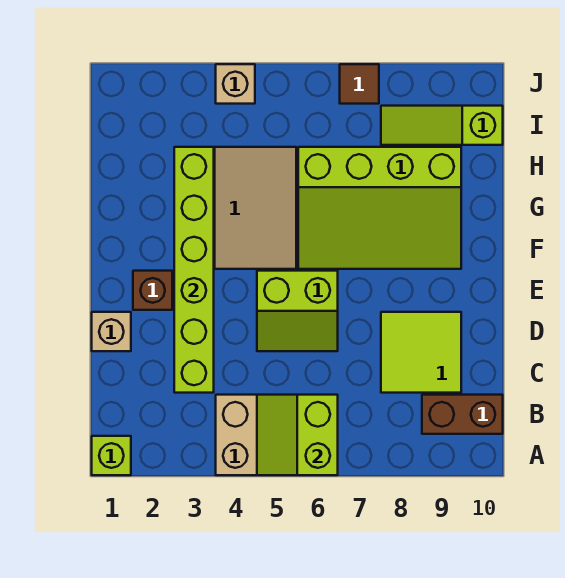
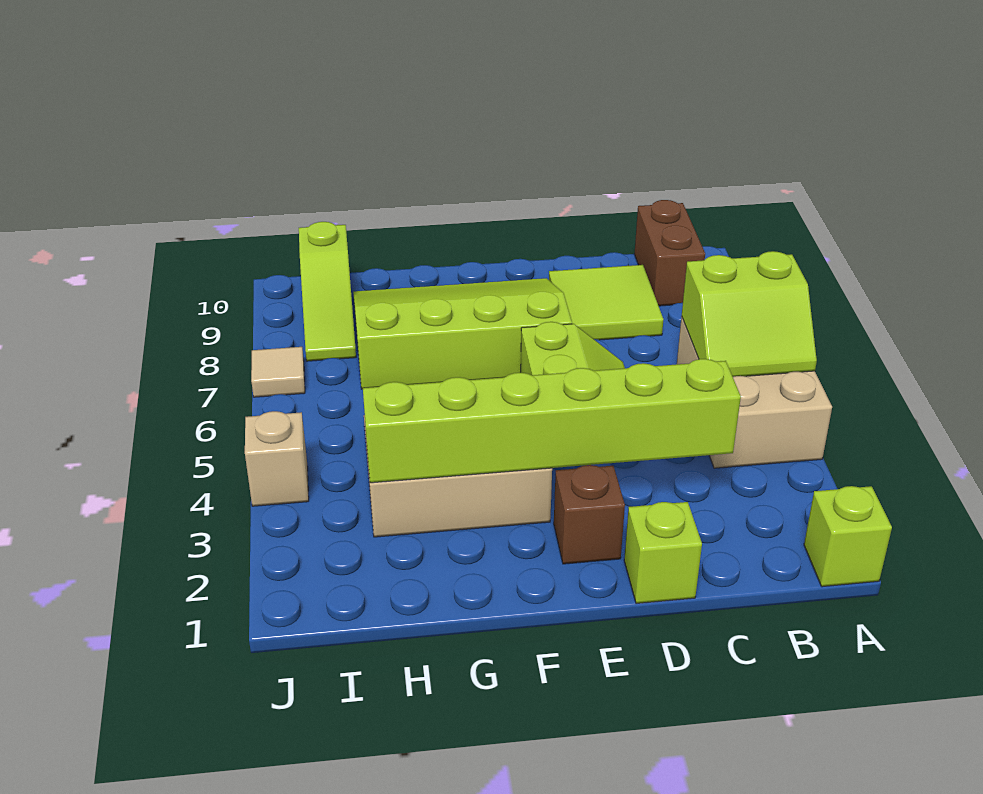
tan brick D1 level 1 -> lime brick D1 level 1
lime slope F6:H9 level 1 top H -> lime slope E7:H9 level 1 top 7
brown tile J7 level 1 -> tan tile J7 level 1

